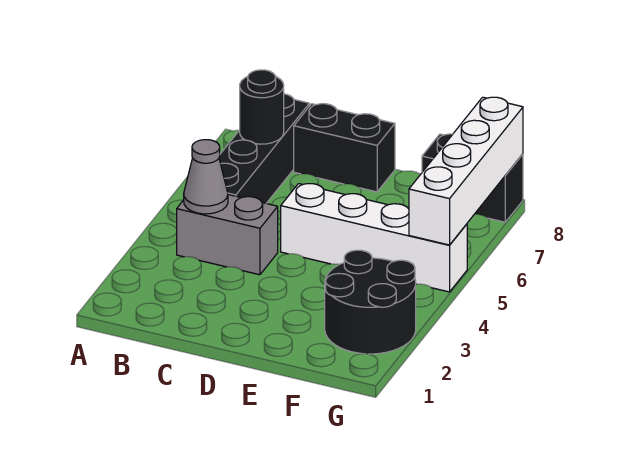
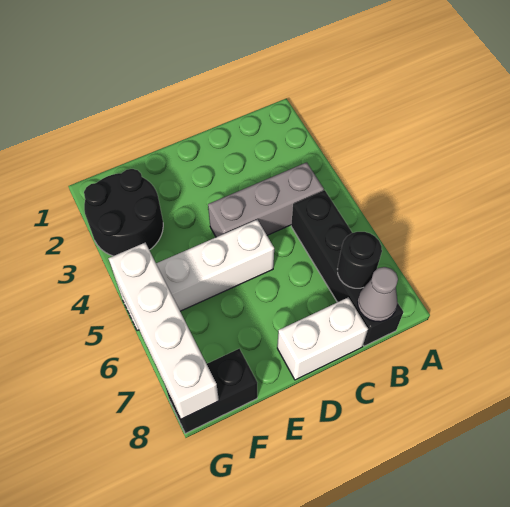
grey brick B4:C4 level 1 -> grey brick B4:D4 level 1
grey cone B4 level 2 -> grey cone B8 level 2
black brick C8:D8 level 1 -> white brick C8:D8 level 1

